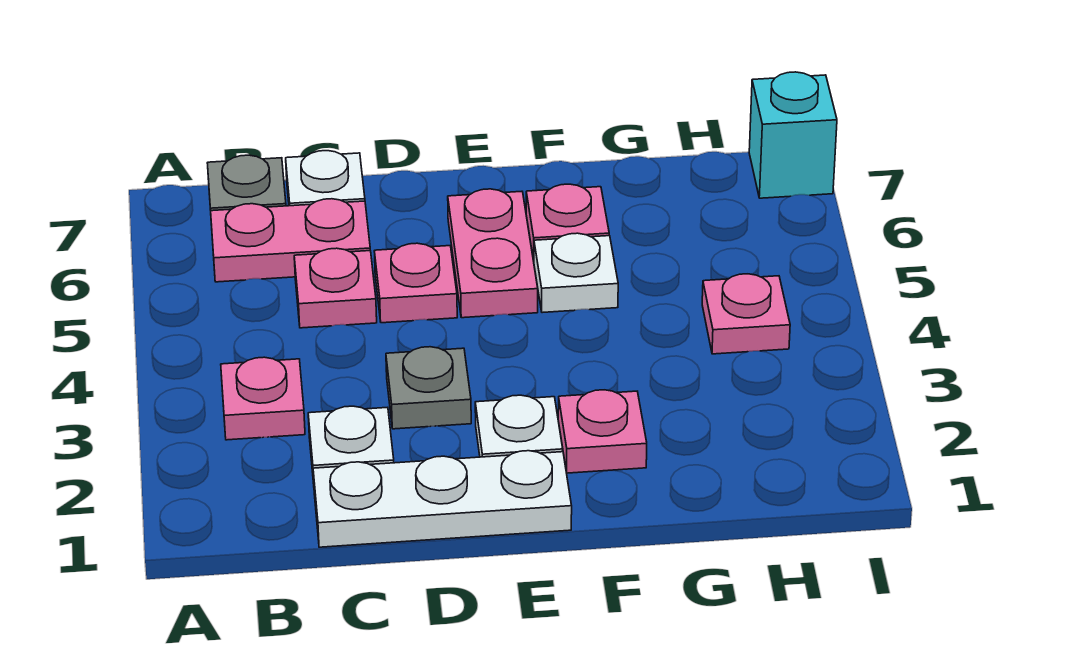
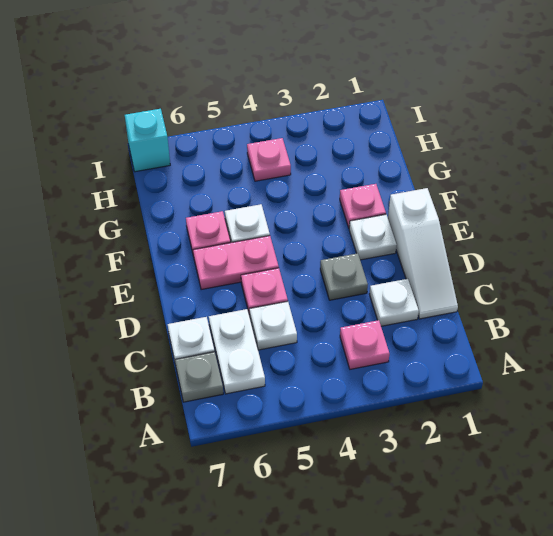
pink plate B6:C6 level 1 -> white plate B6:C6 level 1
white plate C1:E1 level 1 -> white slope C1:E1 level 1 top E
pink plate C5 level 1 -> white plate C5 level 1

